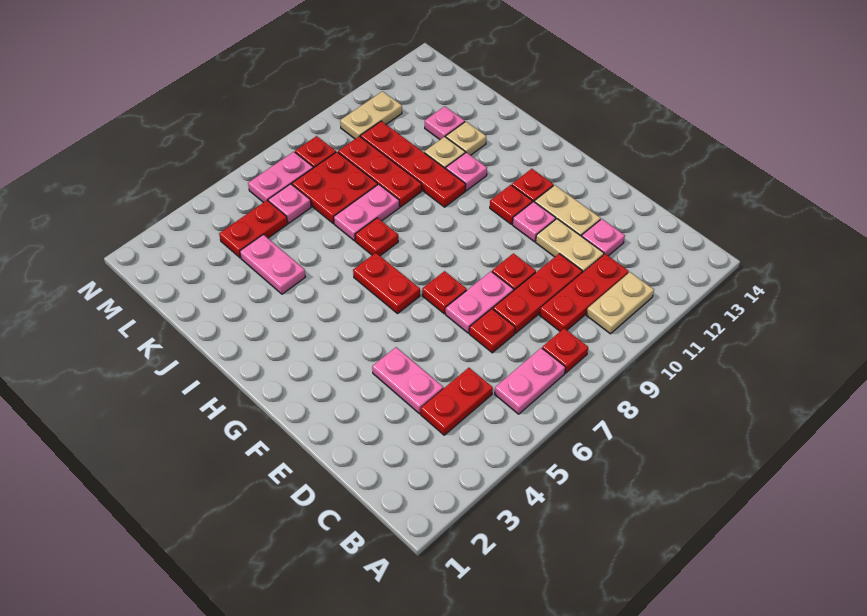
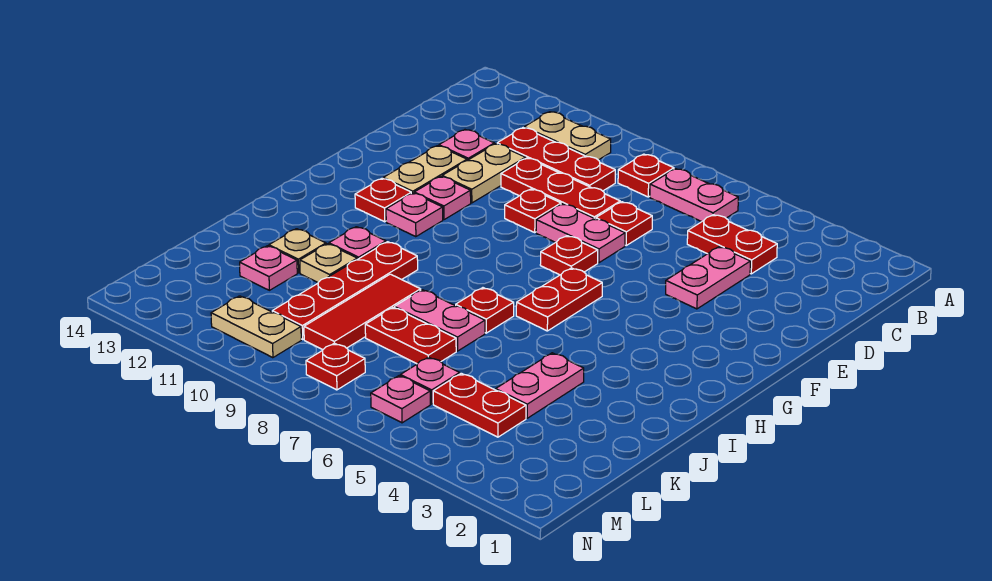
red plate G11 level 1 -> pink plate G11 level 1
red plate J9:L9 level 1 -> red tile J9:L9 level 1
red plate K7:L8 level 1 -> red plate K7:K8 level 1
pink plate M6:M7 level 1 -> pink plate M6 level 1

